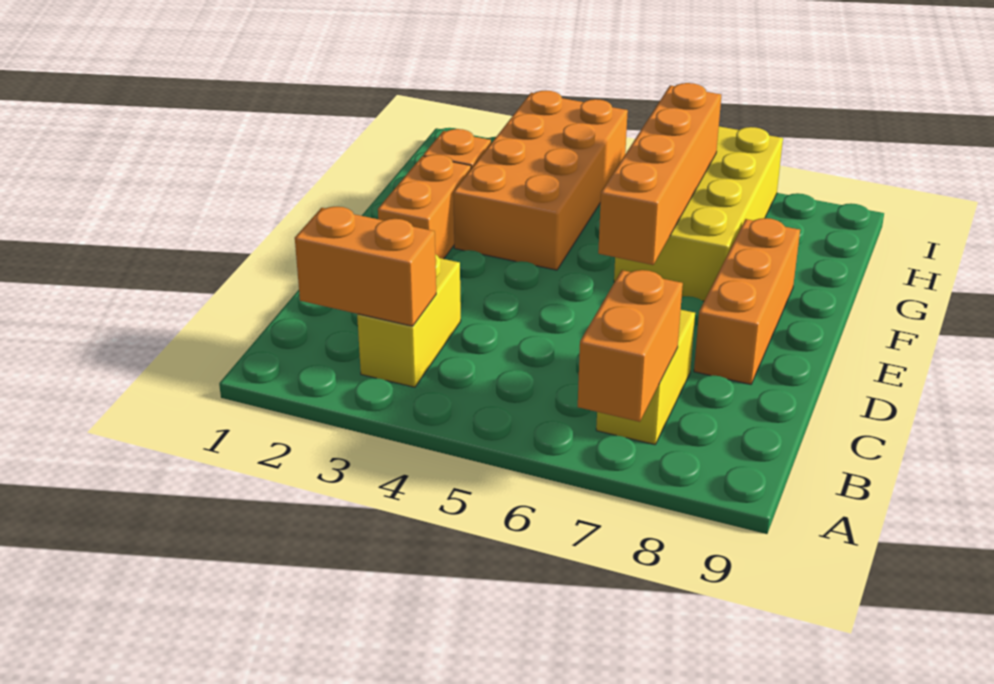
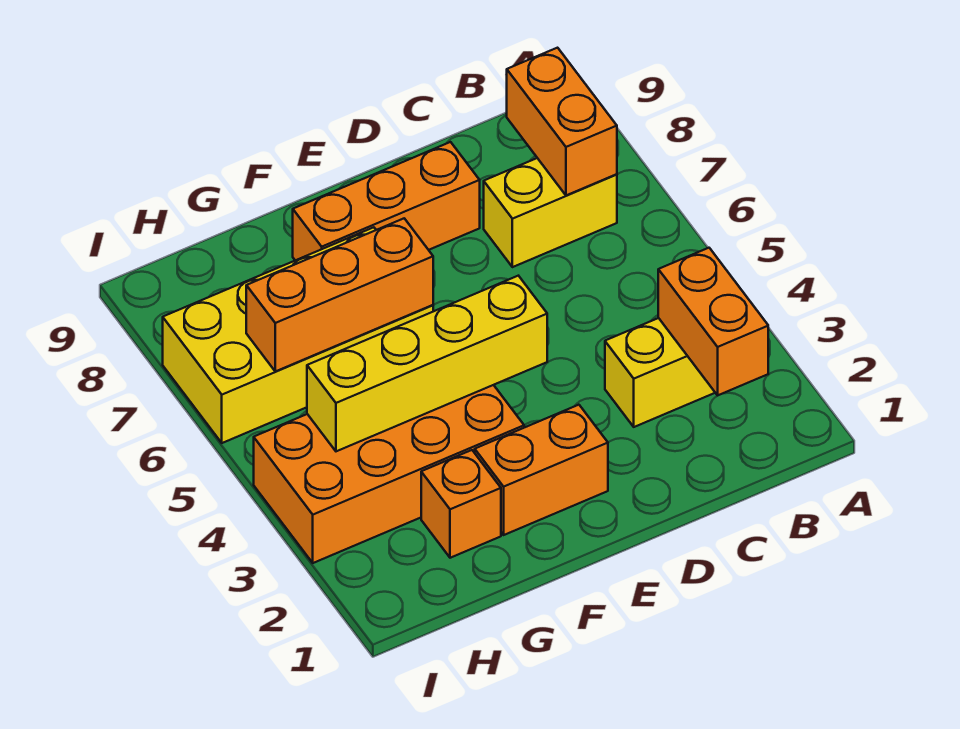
orange brick A7:B7 level 2 -> orange brick B7:B8 level 2
none -> yellow brick E4:H4 level 2
orange brick E6:H6 level 2 -> orange brick F6:H6 level 2

